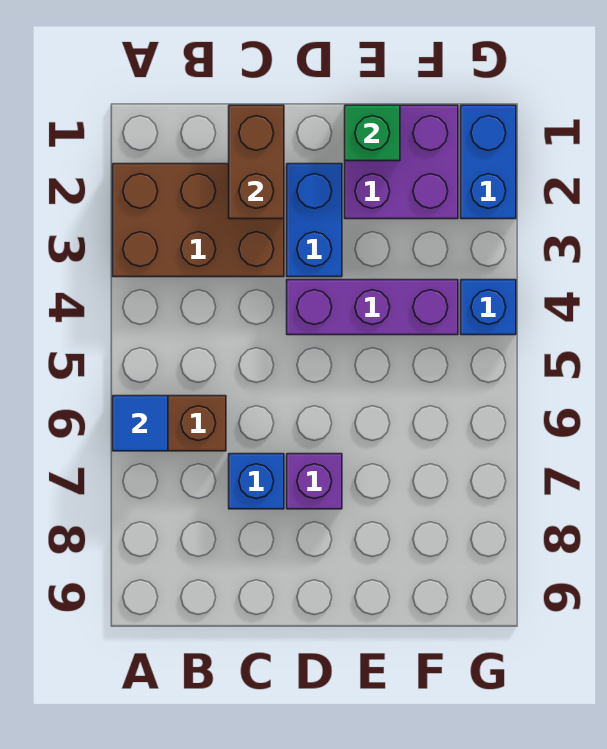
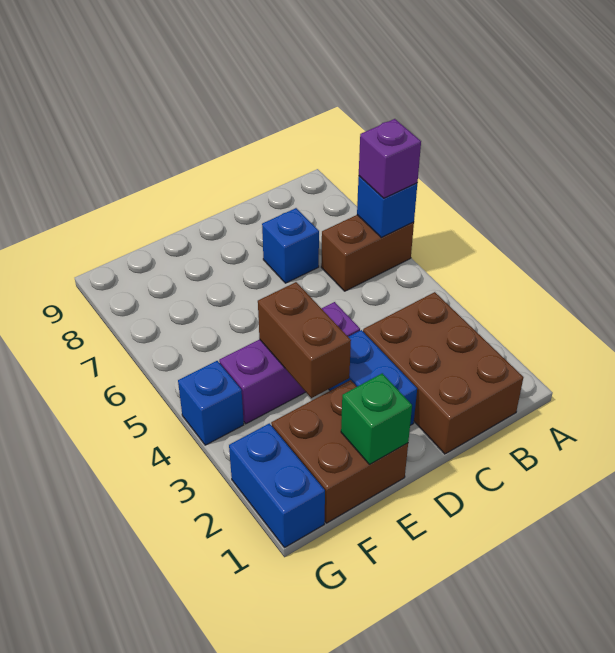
brown brick A2:C3 level 1 -> brown brick B1:C3 level 1
blue tile A6 level 2 -> blue brick A6 level 2
brown brick C1:C2 level 2 -> brown brick E3:E4 level 2
purple brick D7 level 1 -> purple brick A6 level 3
purple brick E1:F2 level 1 -> brown brick E1:F2 level 1

